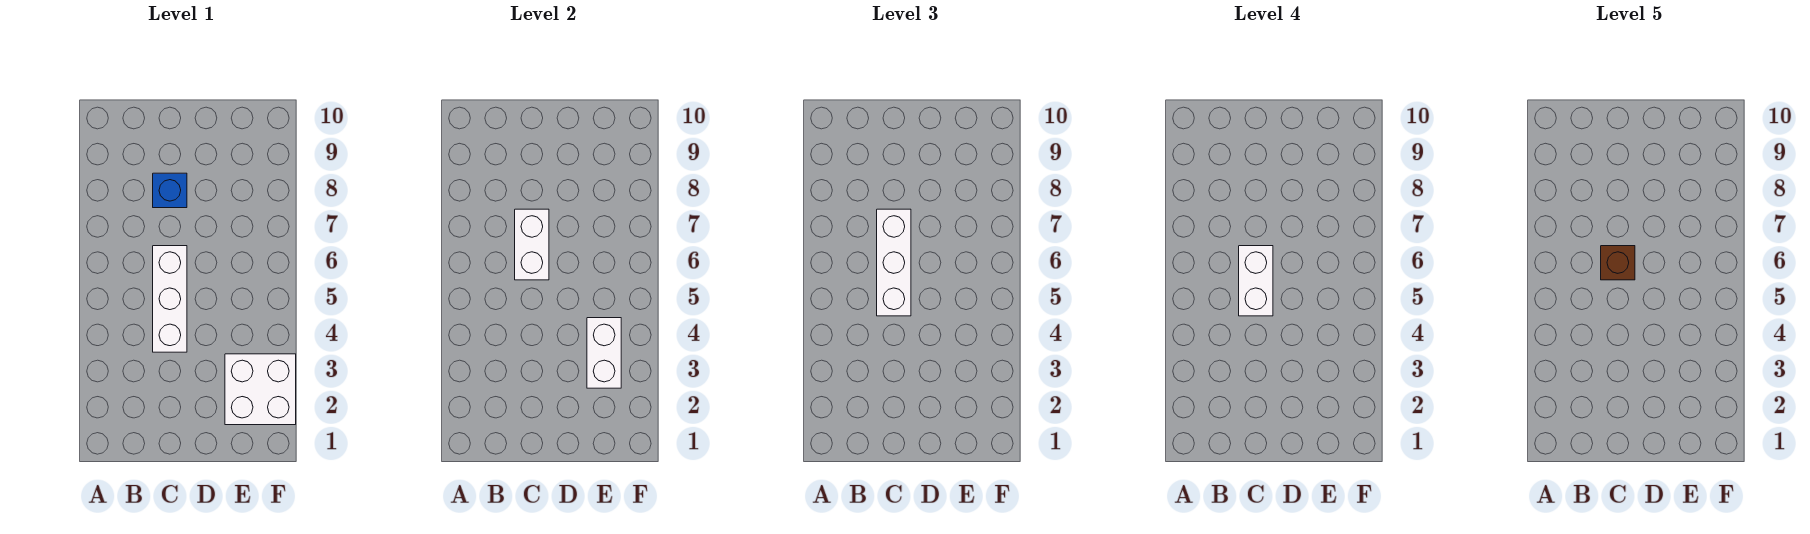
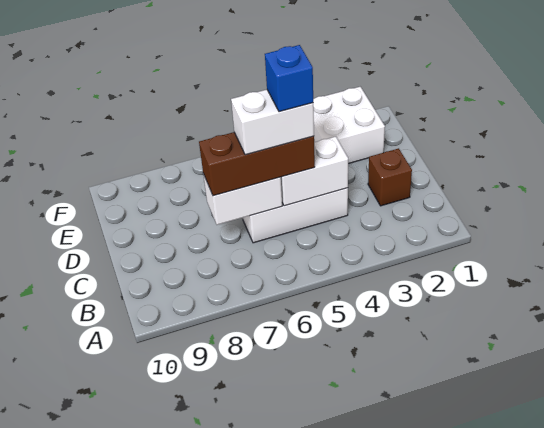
white brick C5:C7 level 3 -> brown brick C5:C7 level 3
brown brick C6 level 5 -> brown brick C2 level 1
blue brick C8 level 1 -> blue brick C5 level 5
white brick E3:E4 level 2 -> white brick C4:C5 level 2

